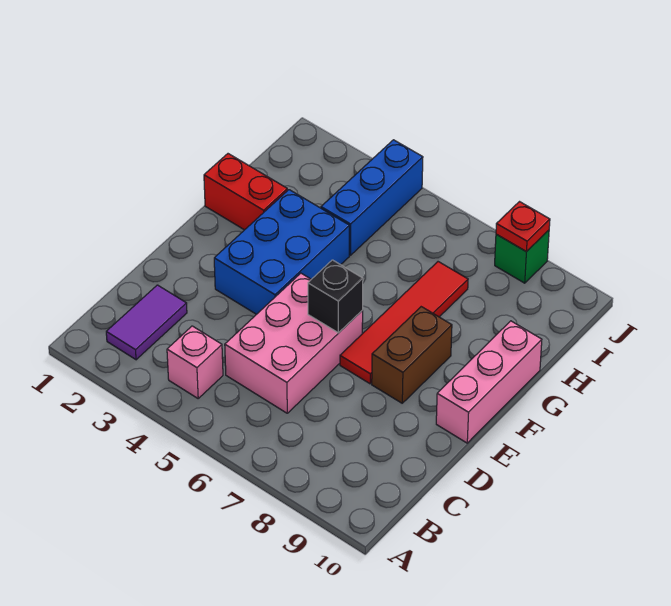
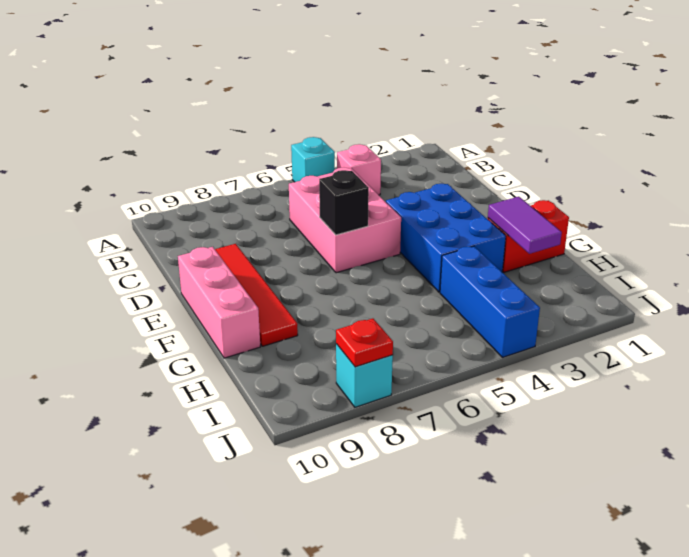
none -> cyan brick A5 level 1
purple tile B2:C2 level 1 -> purple tile G2:H2 level 2
red tile E7:H7 level 1 -> red tile D9:G9 level 1
brown brick E8:F8 level 1 -> none
green brick J8 level 1 -> cyan brick J8 level 1

